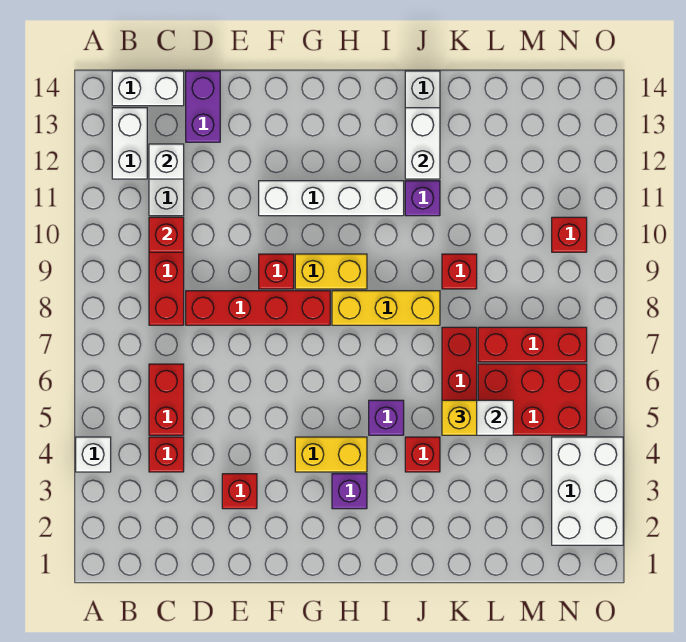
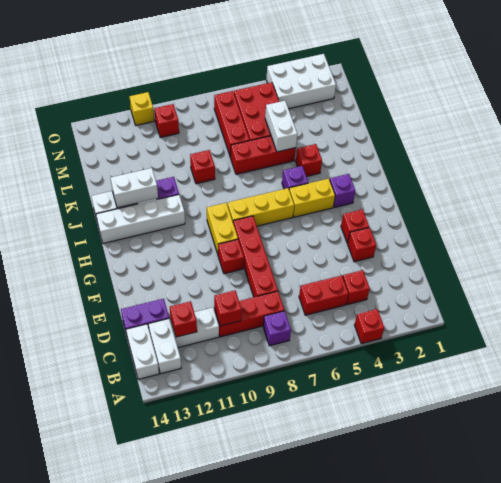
white brick A4 level 1 -> red brick A4 level 1
none -> purple brick B8 level 1
white brick B12:B13 level 1 -> white brick B13:C13 level 1
white brick C12 level 2 -> red brick C12 level 2
none -> red brick F3 level 1
white brick F11:I11 level 1 -> white brick I11:I14 level 1
yellow brick G4:H4 level 1 -> yellow brick H4:H5 level 1
yellow brick H8:J8 level 1 -> yellow brick H6:H8 level 1
yellow brick K5 level 3 -> yellow brick O11 level 1

